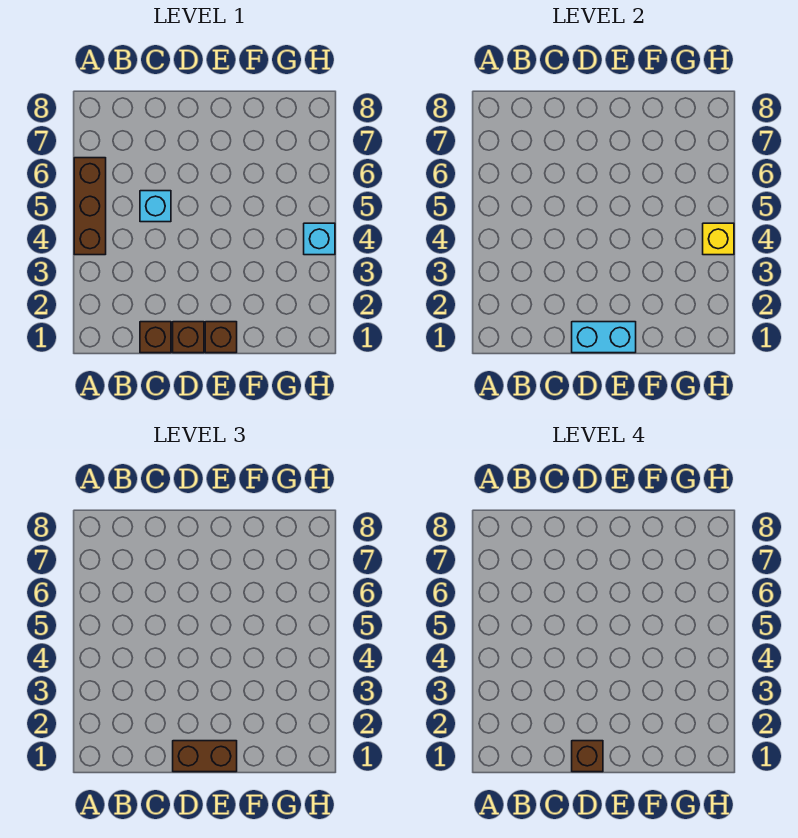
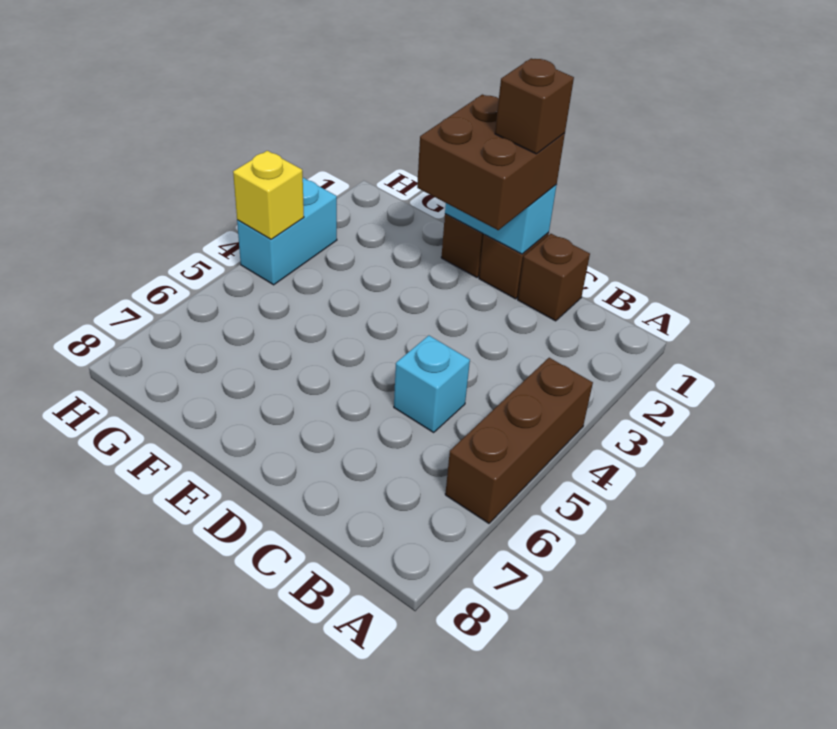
brown brick D1:E1 level 3 -> brown brick D1:E2 level 3
cyan brick H4 level 1 -> cyan brick H3:H4 level 1

